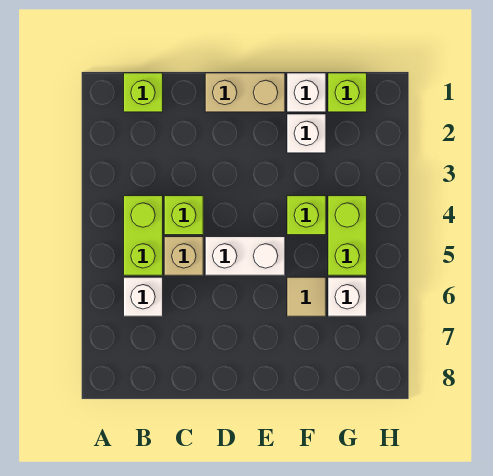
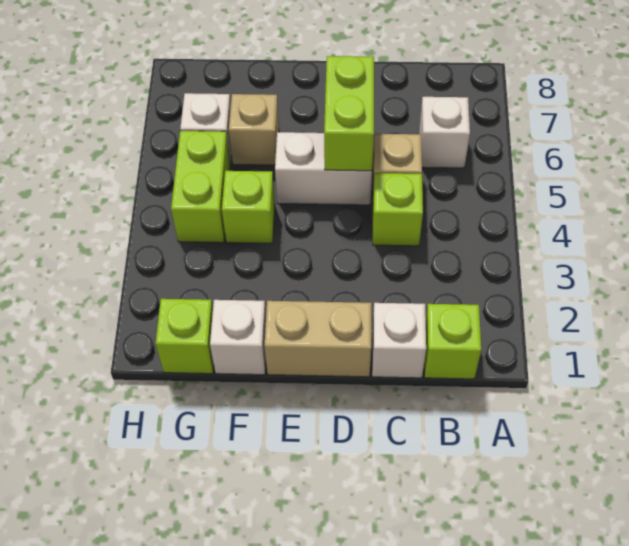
lime brick B4:B5 level 1 -> lime brick D5:D6 level 2
white brick F2 level 1 -> white brick C1 level 1
tan tile F6 level 1 -> tan brick F6 level 1

